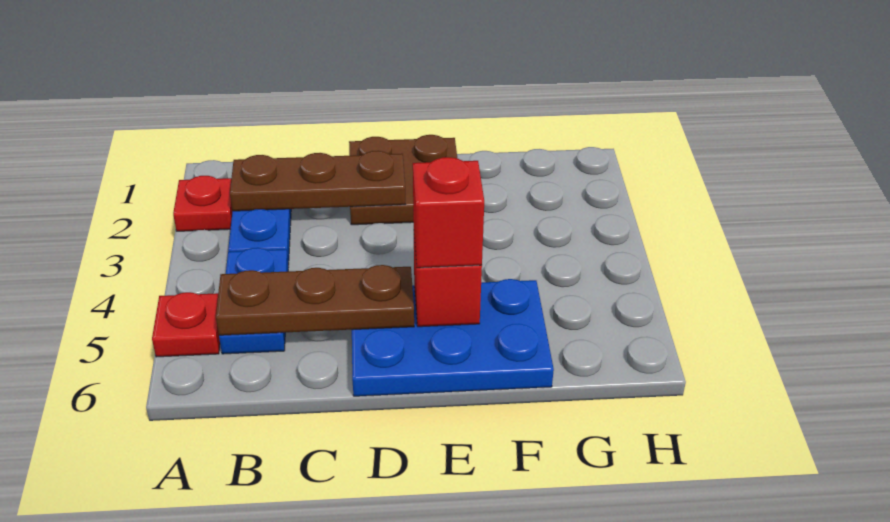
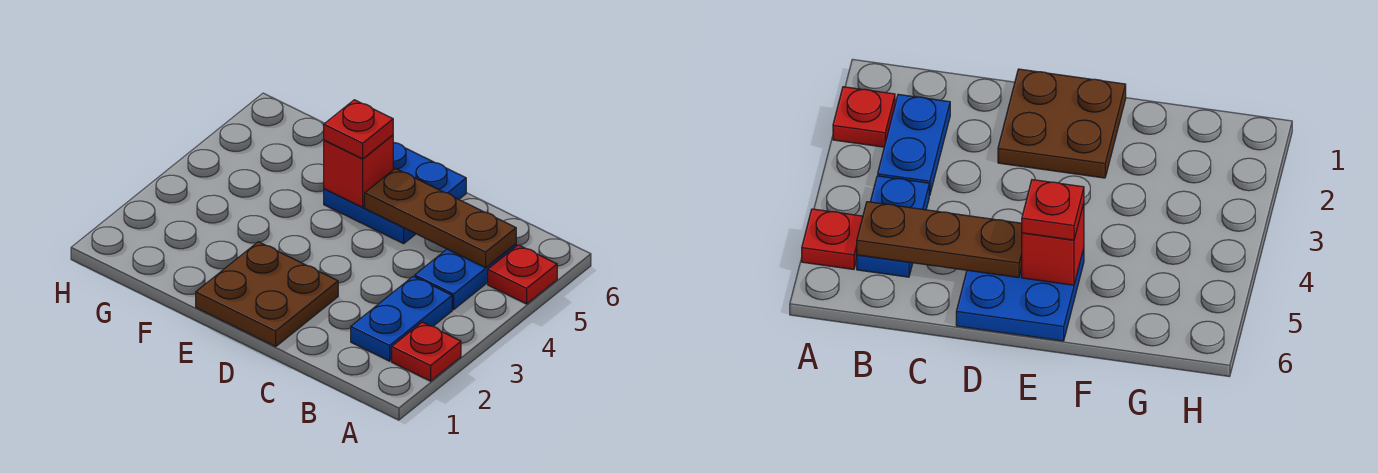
brown plate B2:D2 level 2 -> none
blue plate D5:F6 level 1 -> blue plate D5:E6 level 1
red brick E5 level 3 -> red plate E5 level 3

